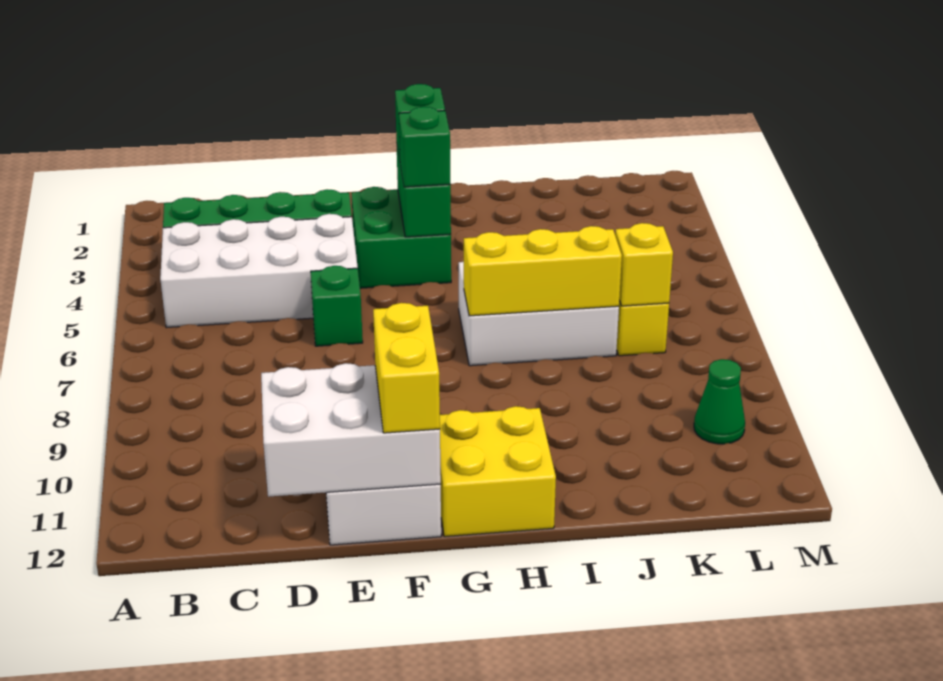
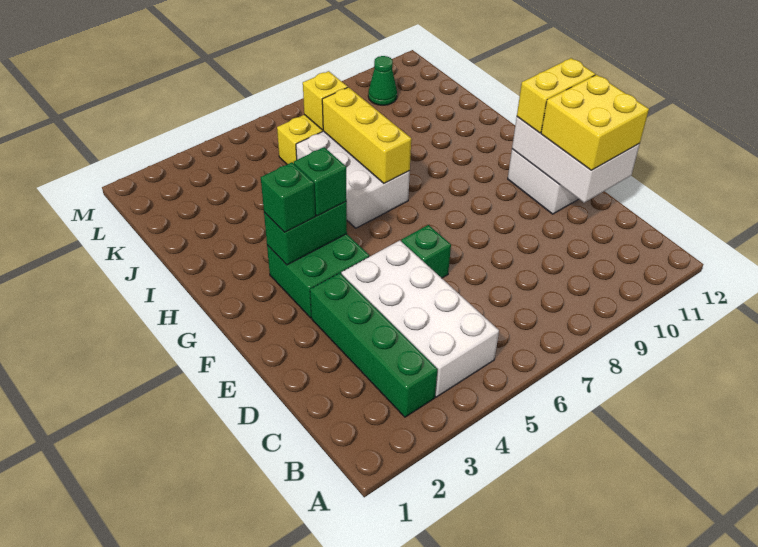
yellow brick G11:H12 level 1 -> yellow brick D11:E12 level 3

